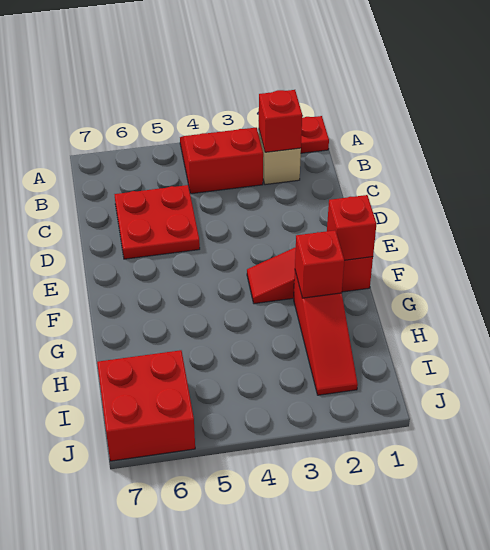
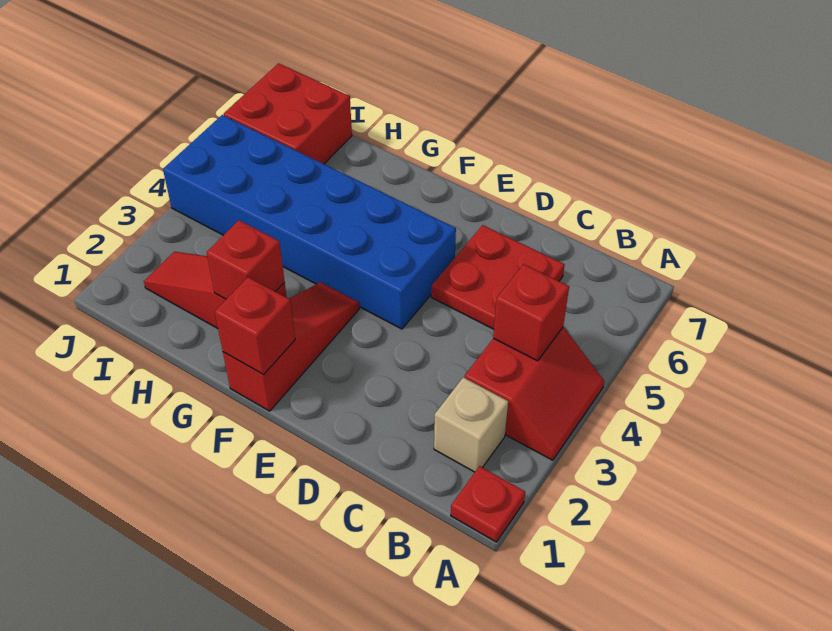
red brick B2 level 2 -> red brick B4 level 2
none -> blue brick E4:J5 level 1

